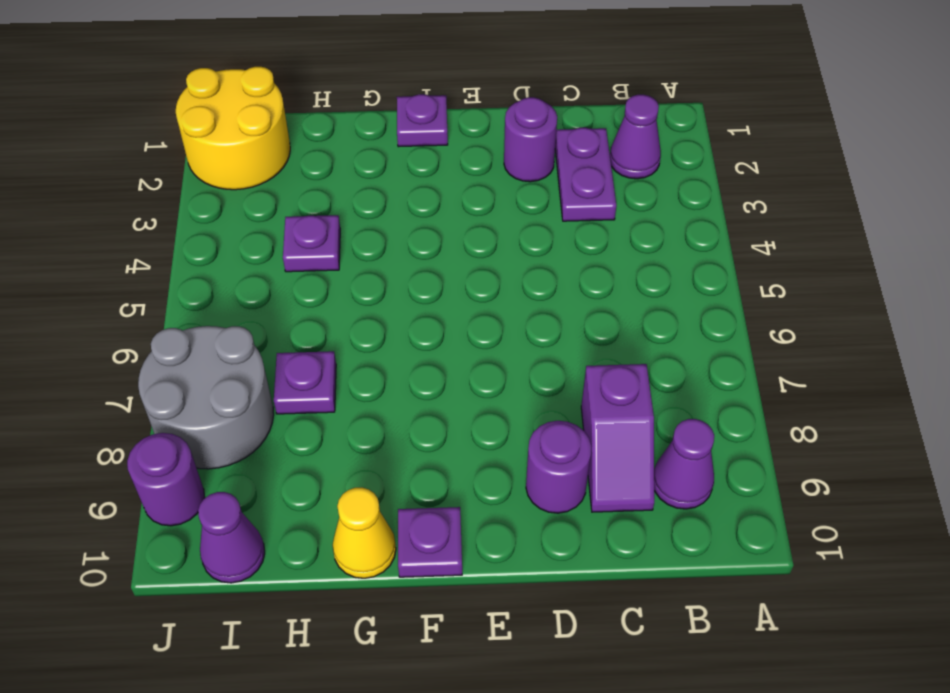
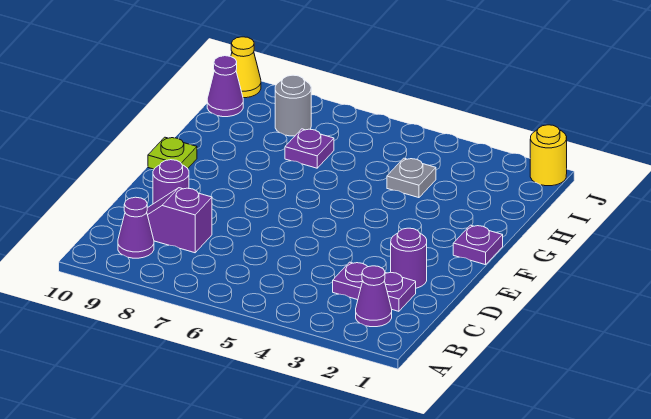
purple plate F10 level 1 -> lime plate F10 level 1
yellow cone G10 level 1 -> yellow cone J10 level 1
purple plate H4 level 1 -> grey plate H4 level 1
yellow round brick I1:J2 level 1 -> yellow round brick J1 level 1
grey round brick I7:J8 level 1 -> grey round brick I8 level 1
purple round brick J9 level 1 -> none

